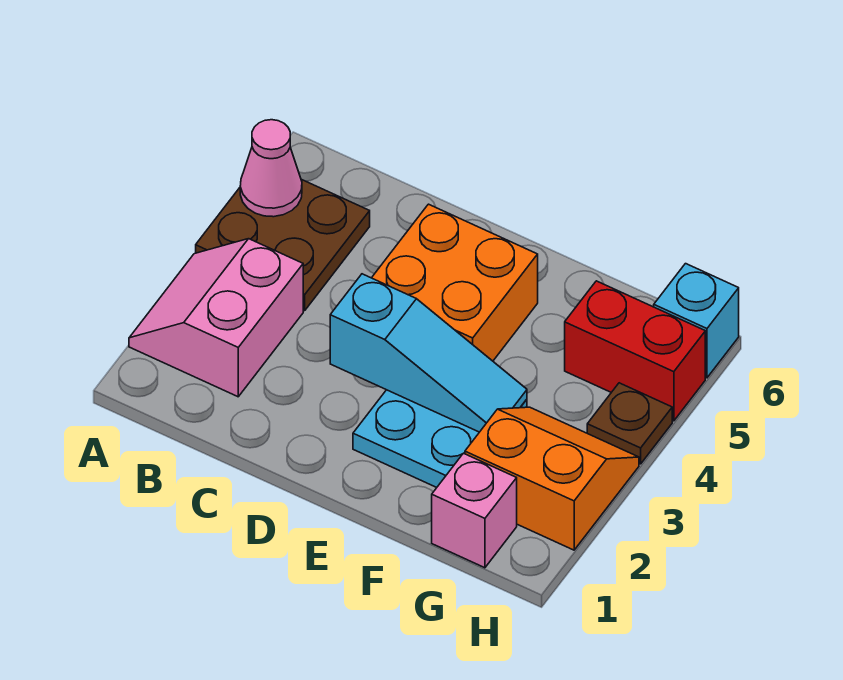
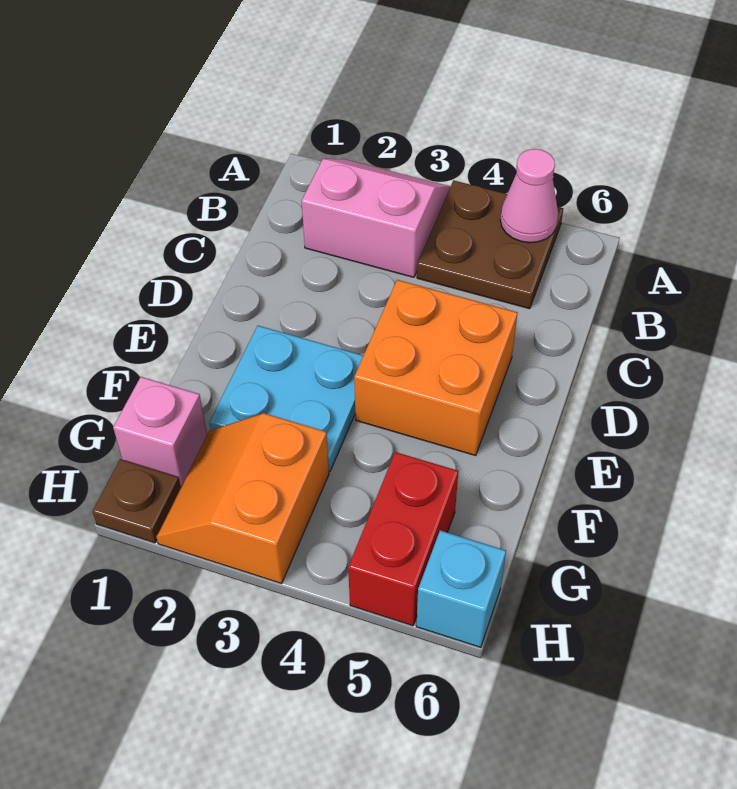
cyan slope D3:F3 level 2 top D -> none
orange slope G2:H3 level 1 top 2 -> orange slope G2:H3 level 1 top 3
brown plate H4 level 1 -> brown plate H1 level 1

